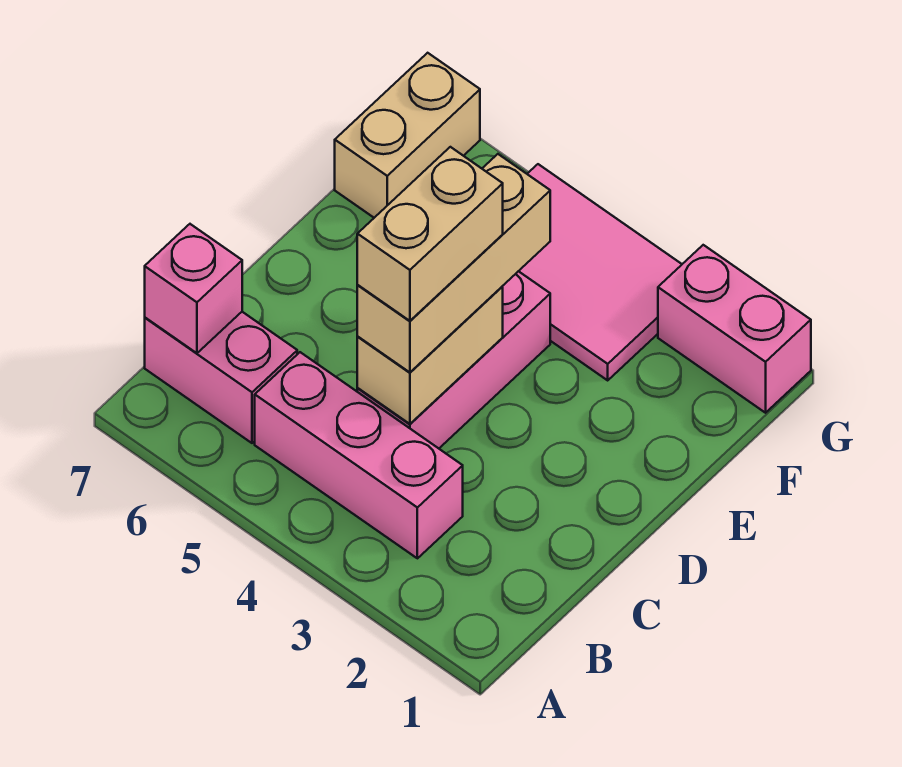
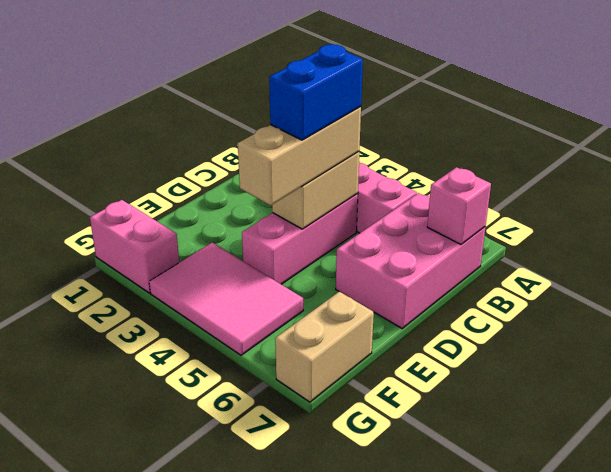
pink brick B6:B7 level 1 -> pink brick B6:D7 level 1
tan brick C4:D4 level 4 -> blue brick C4:D4 level 4

